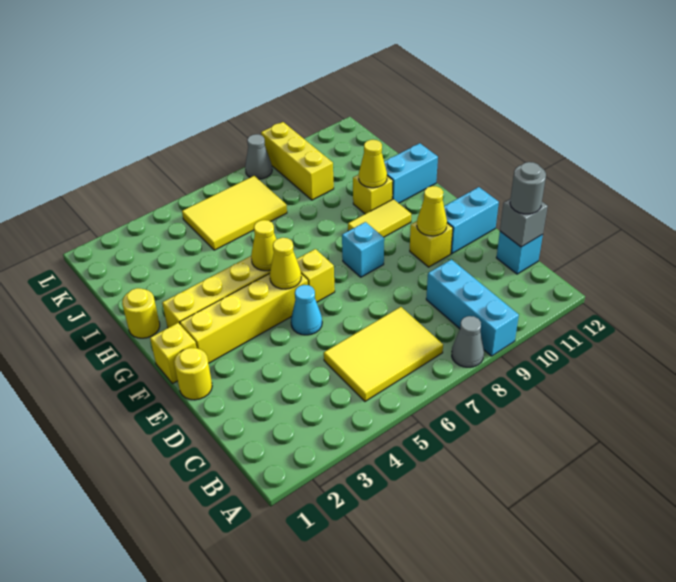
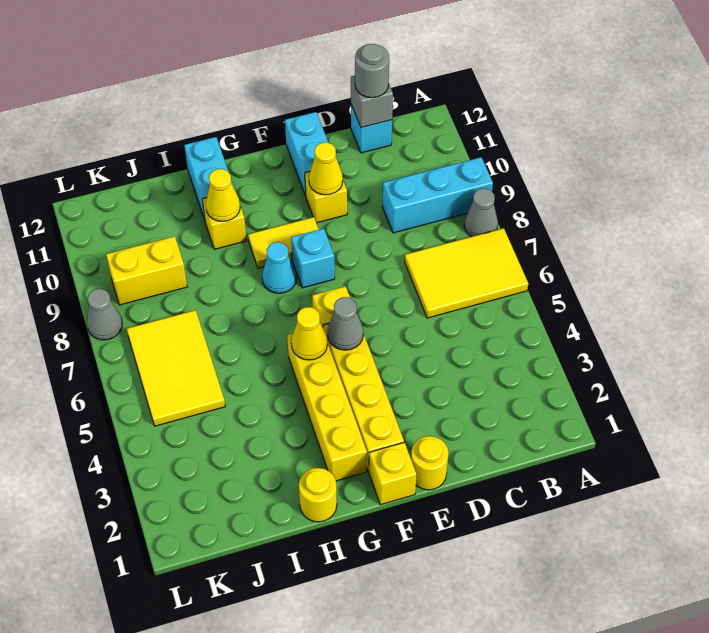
yellow tile B5:C7 level 1 -> yellow tile A6:C7 level 1
cyan cone E5 level 1 -> cyan cone G8 level 1
yellow cone F5 level 2 -> grey cone F5 level 2
yellow tile G9:G10 level 1 -> yellow tile F9:G9 level 1
yellow brick J9:L9 level 1 -> yellow brick J9:K9 level 1

